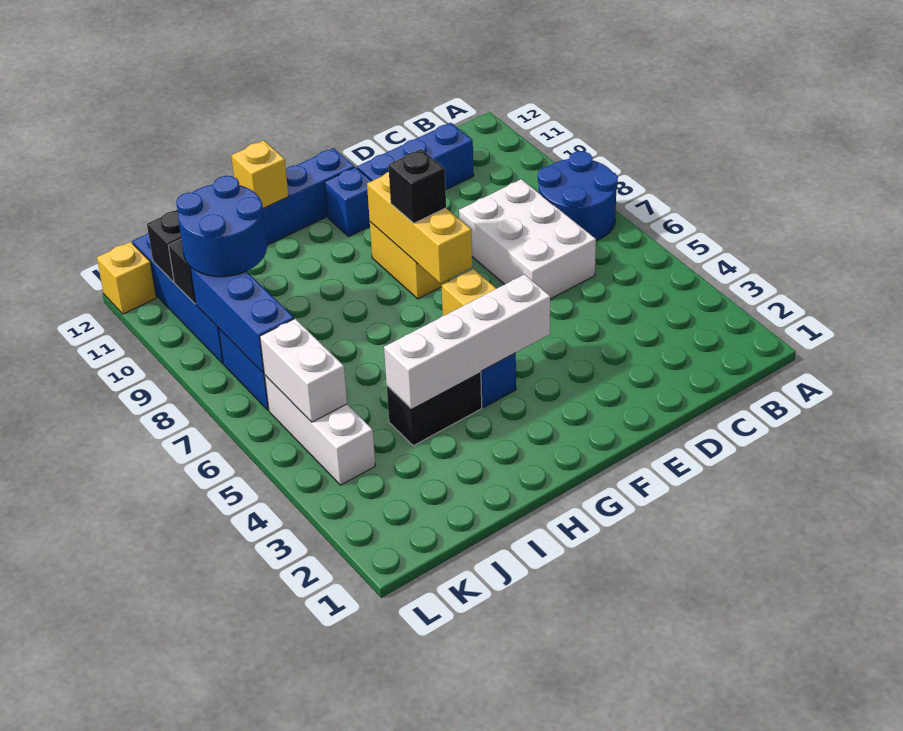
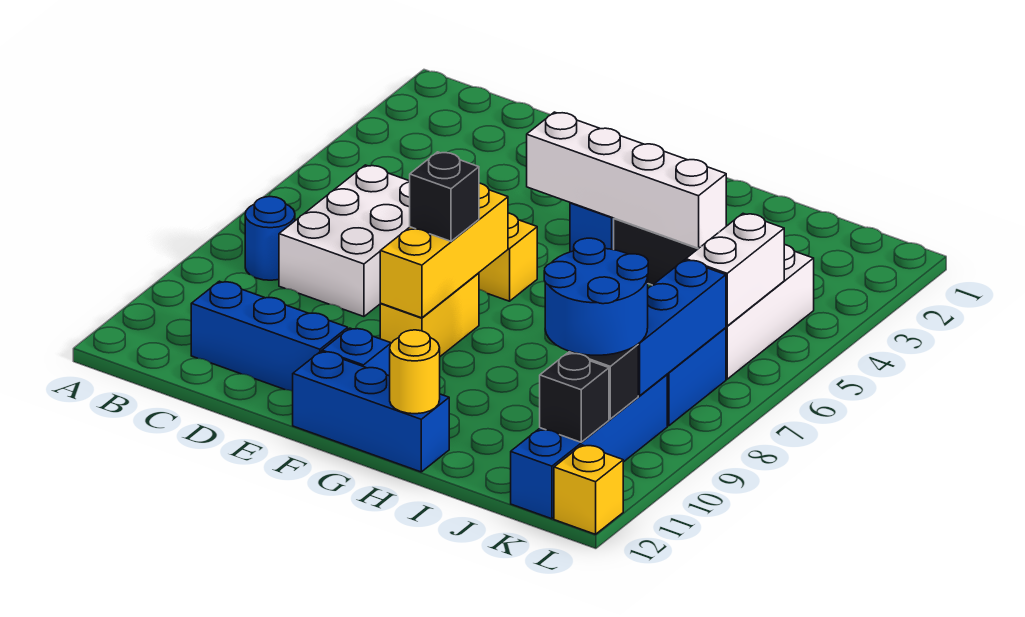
blue round brick A7:B8 level 1 -> blue round brick B8 level 1
yellow brick H12 level 2 -> yellow round brick H12 level 2

